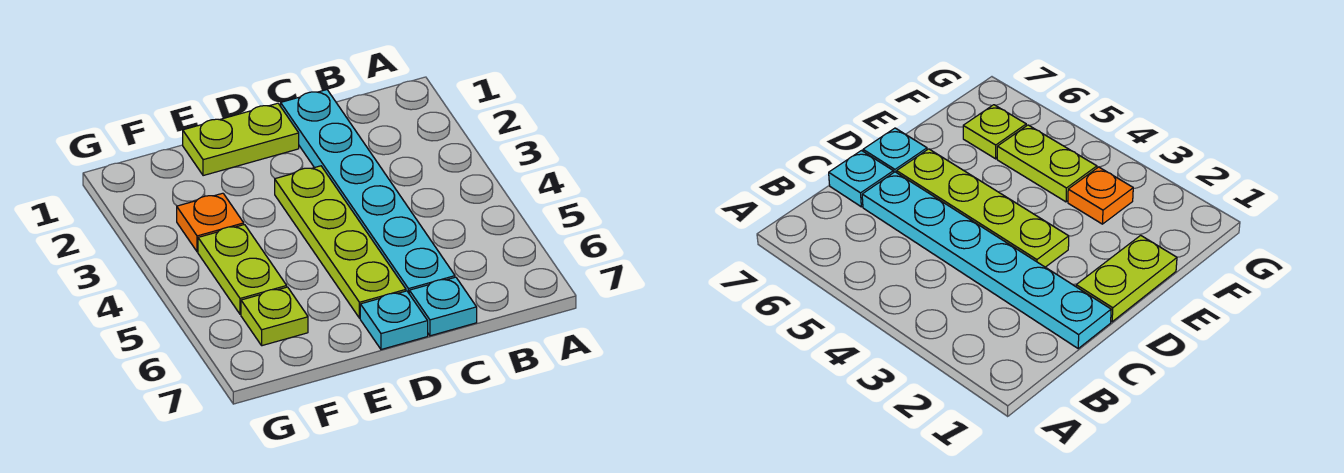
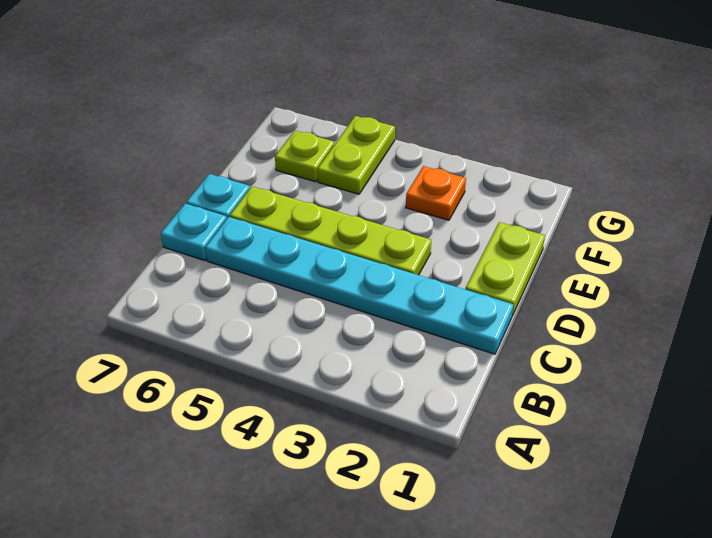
lime plate F4:F5 level 1 -> lime plate F5:G5 level 1

